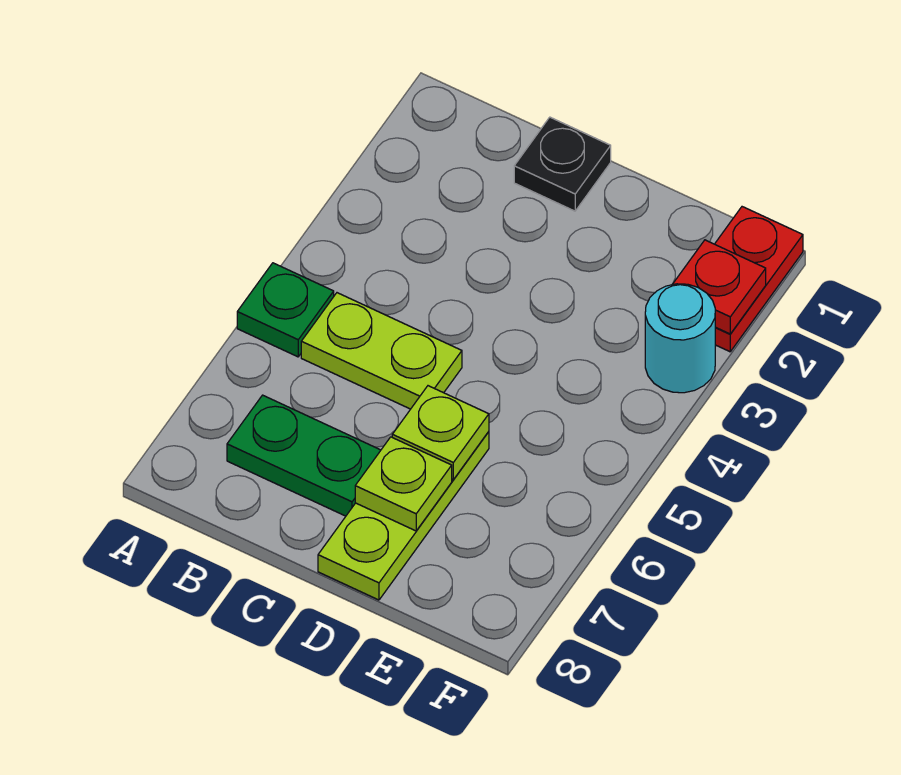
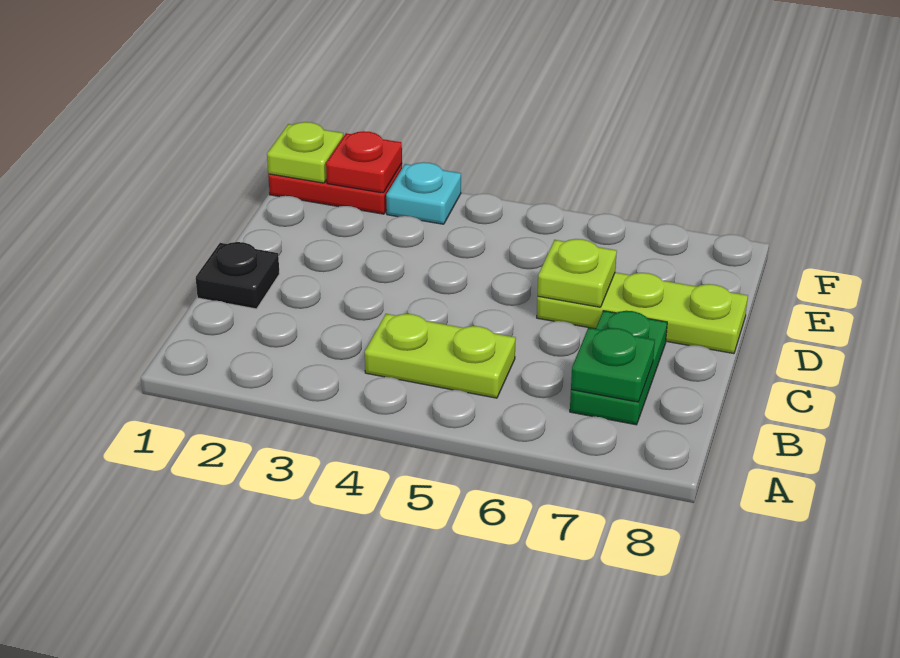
green plate A5 level 1 -> green plate B7 level 2
lime plate B5:C5 level 1 -> lime plate B4:B5 level 1
lime plate D7 level 2 -> lime plate F1 level 2
cyan round brick F3 level 1 -> cyan plate F3 level 1

